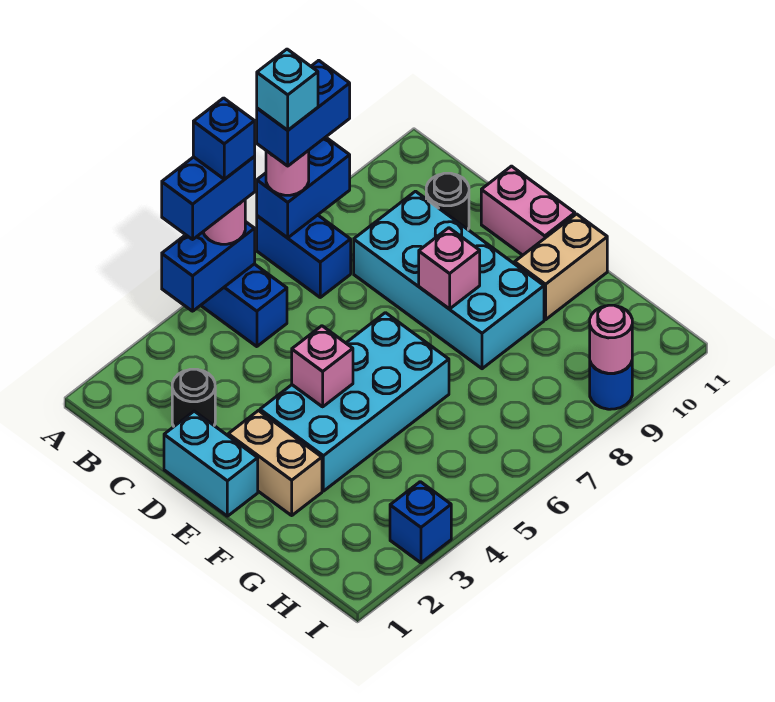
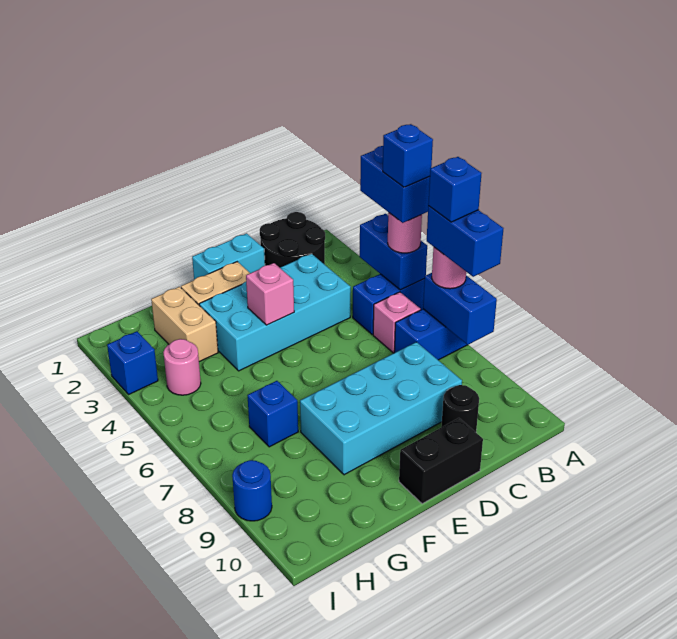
cyan brick A7 level 5 -> blue brick A7 level 5
black round brick C2 level 1 -> black round brick B1:C2 level 1
pink brick D11:E11 level 1 -> black brick D11:E11 level 1
cyan brick E3:F6 level 1 -> cyan brick C3:F4 level 1
pink brick E8 level 2 -> pink brick B6 level 1
tan brick F10:F11 level 1 -> tan brick G2:G3 level 1
none -> blue brick G7 level 1
pink round brick I9 level 2 -> pink round brick H4 level 1

